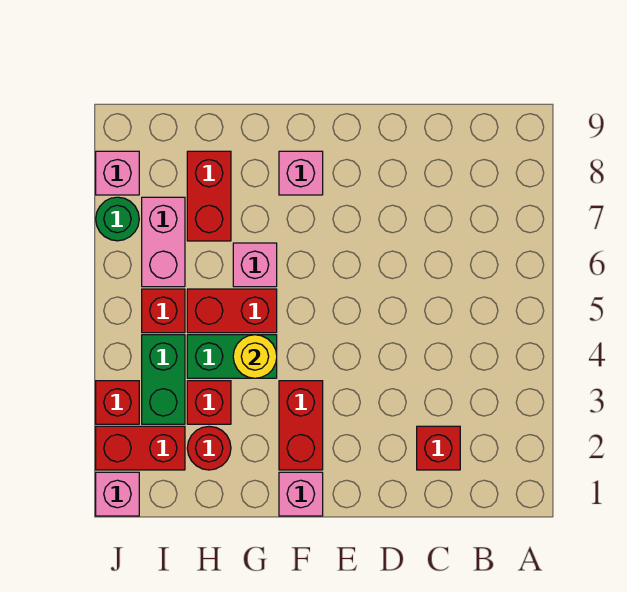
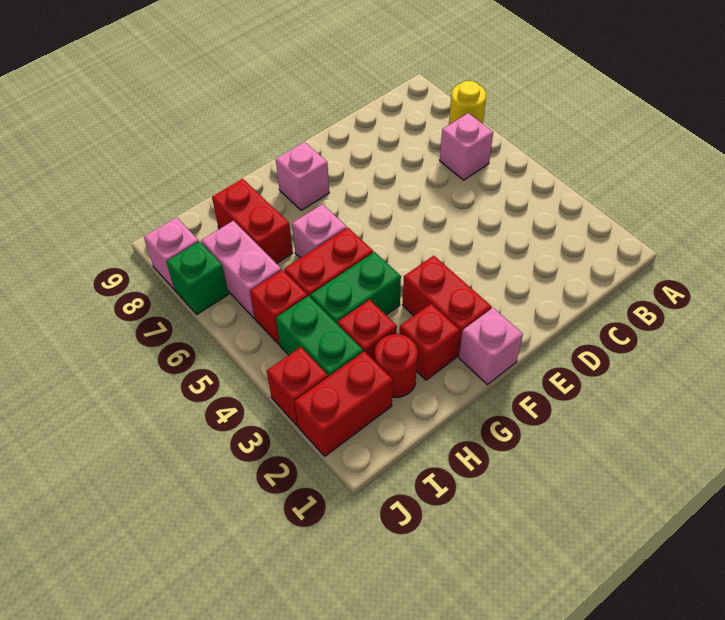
red brick C2 level 1 -> red brick G2 level 1
yellow round brick G4 level 2 -> yellow round brick A7 level 1
pink brick J1 level 1 -> pink brick B6 level 1
green round brick J7 level 1 -> green brick J7 level 1

